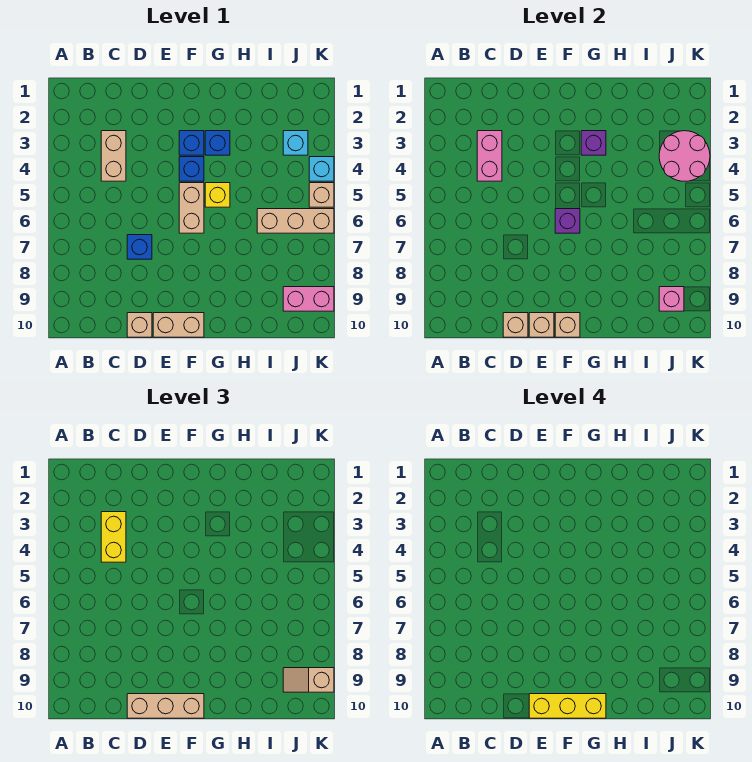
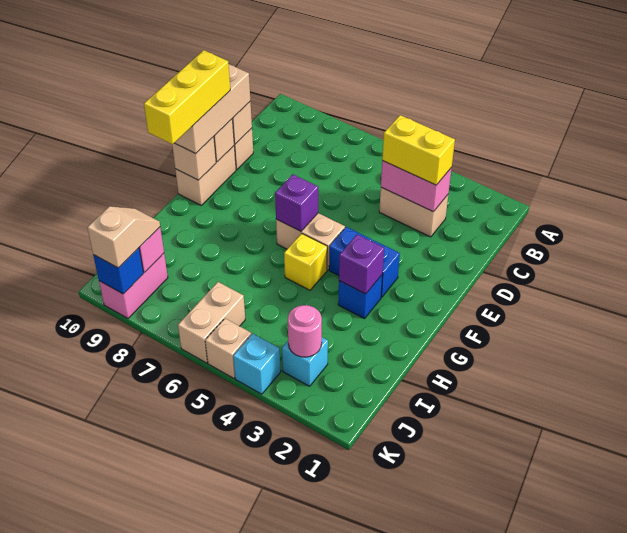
blue brick D7 level 1 -> blue brick K9 level 2
tan brick I6:K6 level 1 -> tan brick J6:K6 level 1
pink round brick J3:K4 level 2 -> pink round brick J3 level 2

